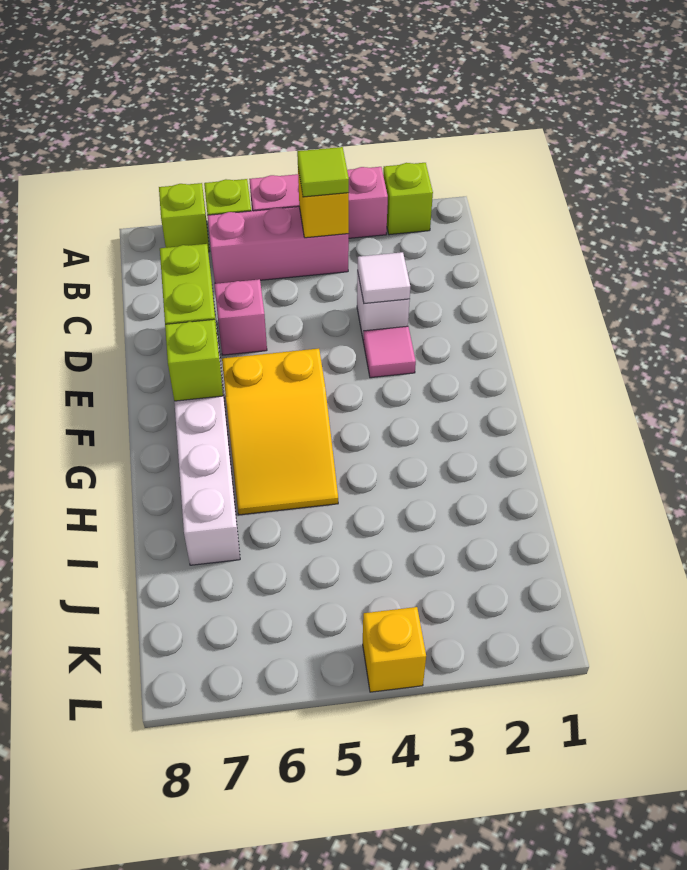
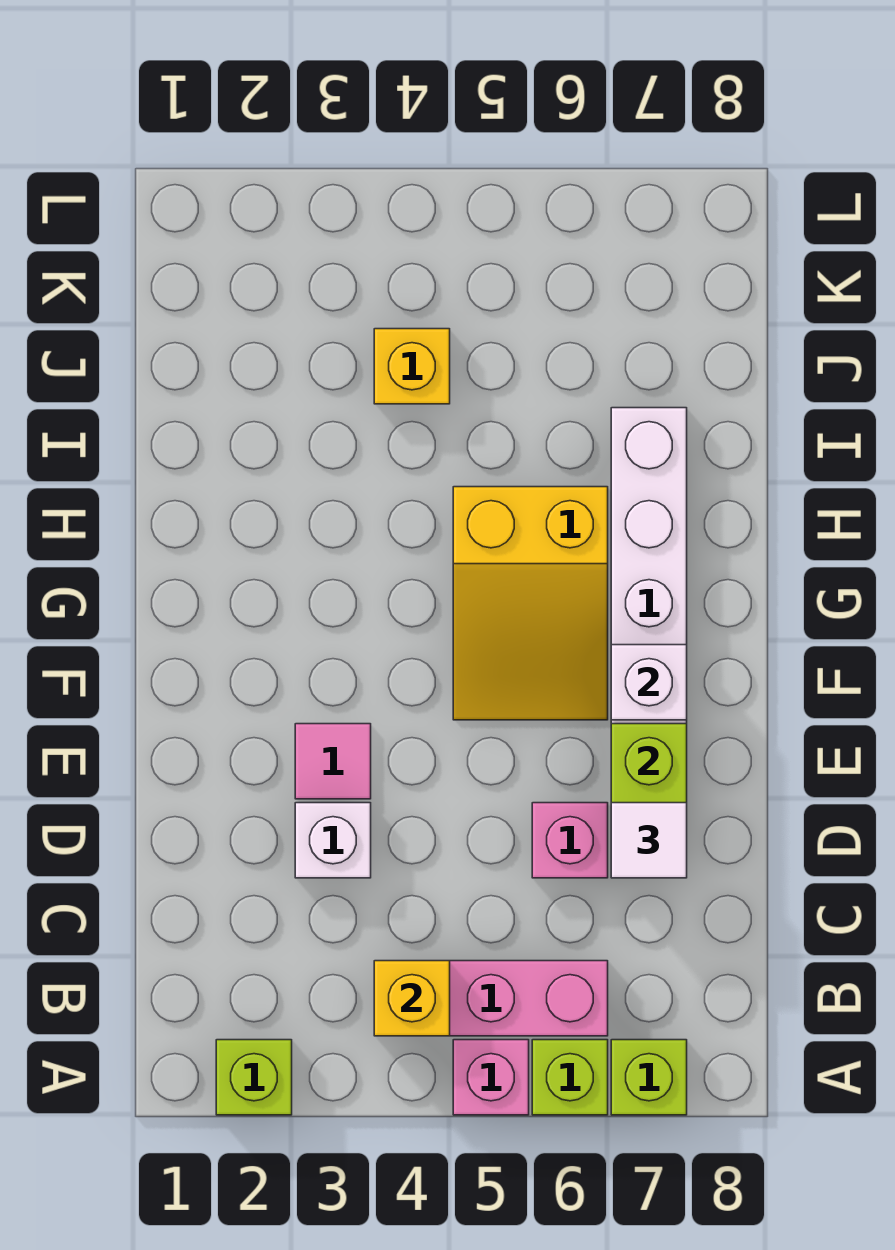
pink brick A3:A5 level 1 -> pink brick A5 level 1
lime tile B4 level 3 -> none
white tile D3 level 2 -> white tile D7 level 3
yellow slope F5:H6 level 1 top F -> yellow slope F5:H6 level 1 top H
lime brick F7 level 2 -> white brick F7 level 2
yellow brick L4 level 1 -> yellow brick J4 level 1

